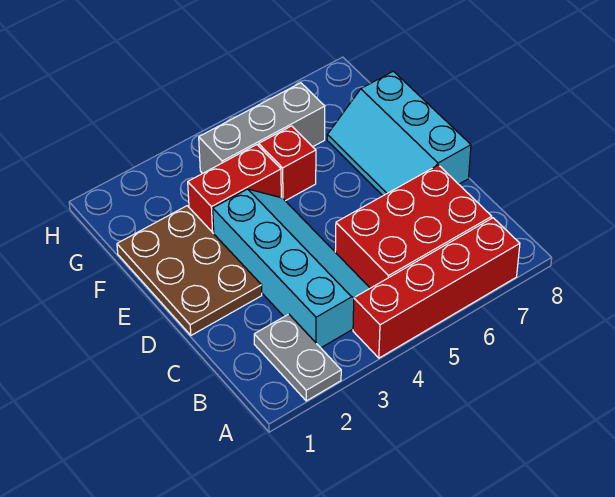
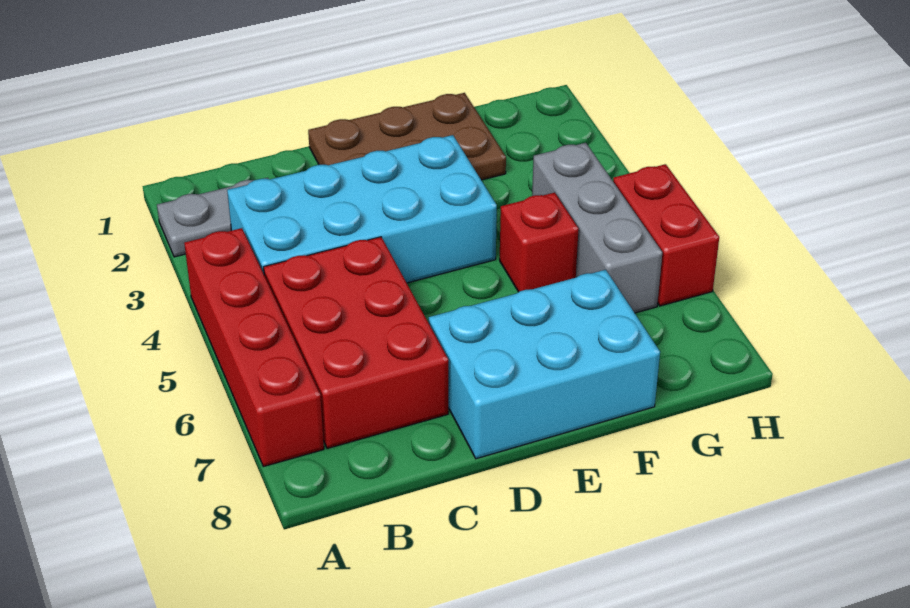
cyan slope B3:E4 level 1 top 3 -> cyan brick B3:E4 level 1
cyan slope D7:F8 level 1 top 8 -> cyan brick D7:F8 level 1
red brick F3:F4 level 1 -> red brick H5:H6 level 1

